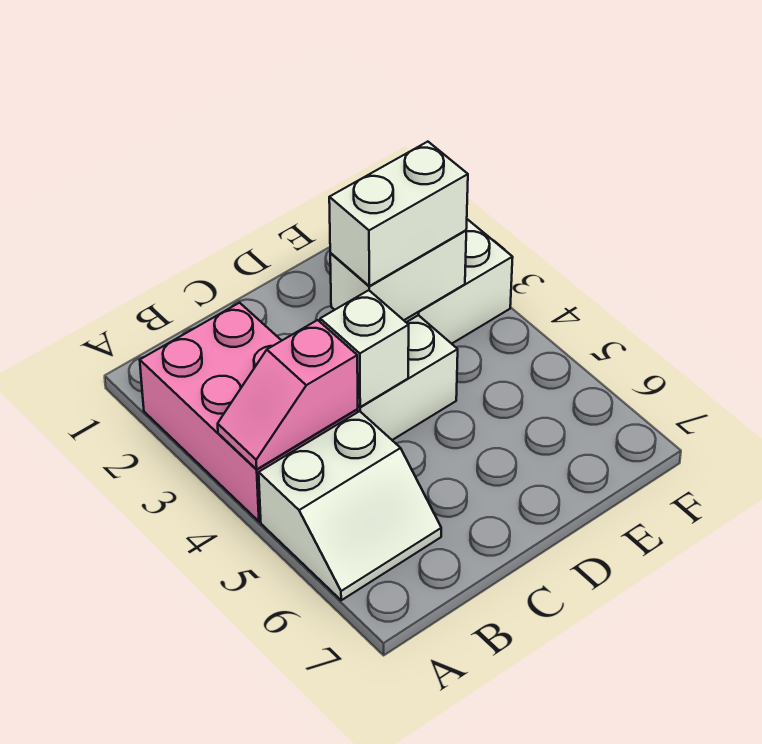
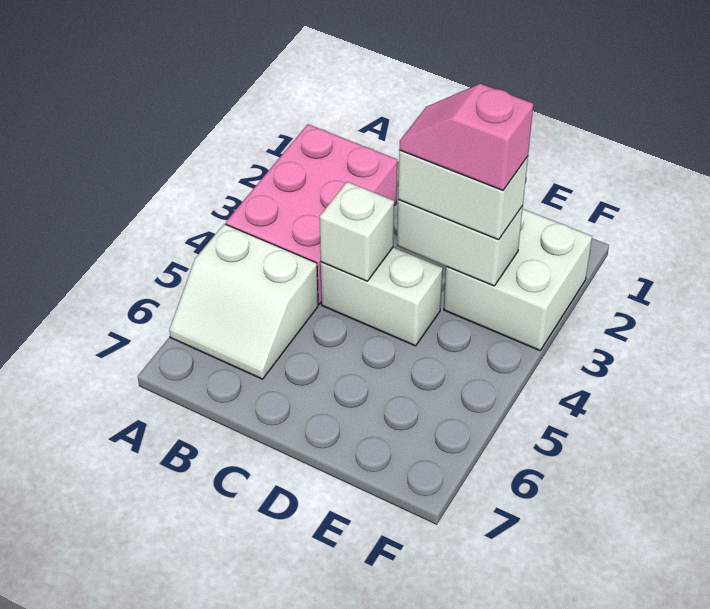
pink slope A4:B4 level 2 top B -> pink slope D3:E3 level 4 top E

